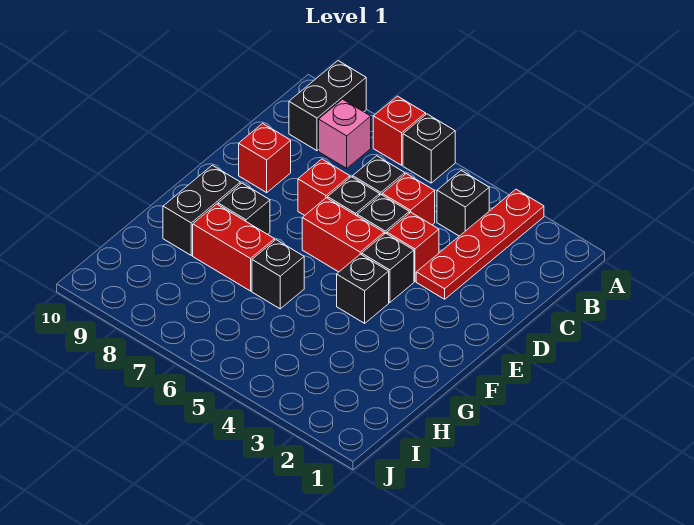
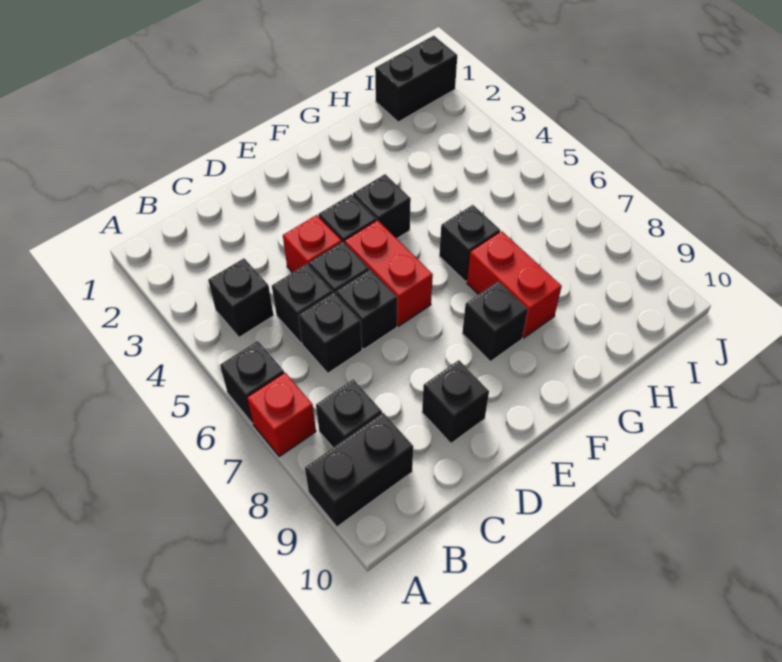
red plate A3:D3 level 1 -> none
pink brick B8 level 1 -> black brick B8 level 1
red brick C5 level 1 -> black brick C5 level 1
red brick D7 level 1 -> none
red brick D9 level 1 -> black brick D9 level 1
black brick F9:G9 level 1 -> black brick I1:J1 level 1

